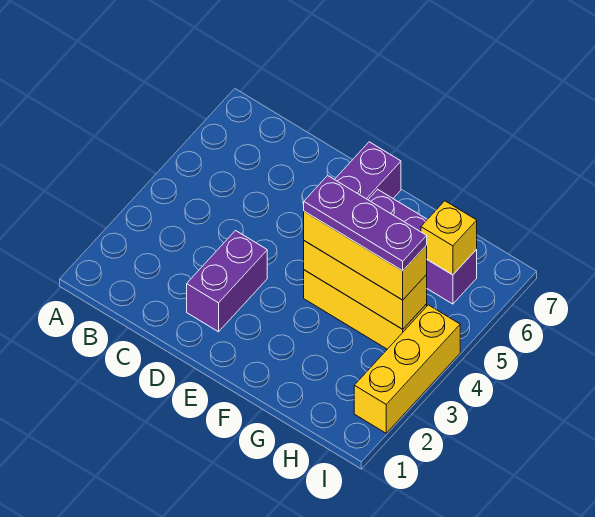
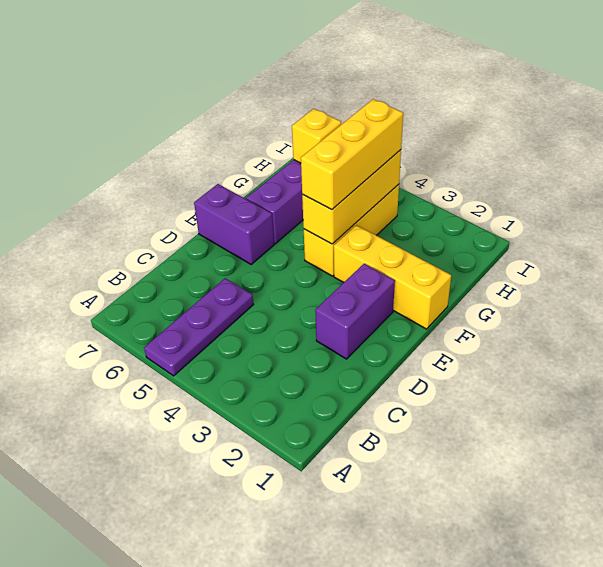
purple brick D2:D3 level 1 -> purple brick D2:E2 level 1
purple plate F4:H4 level 4 -> purple plate A5:C5 level 1
yellow brick I2:I4 level 1 -> yellow brick F1:F3 level 1

